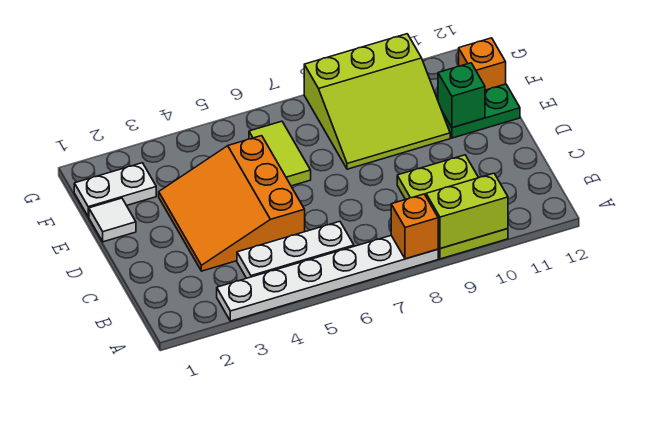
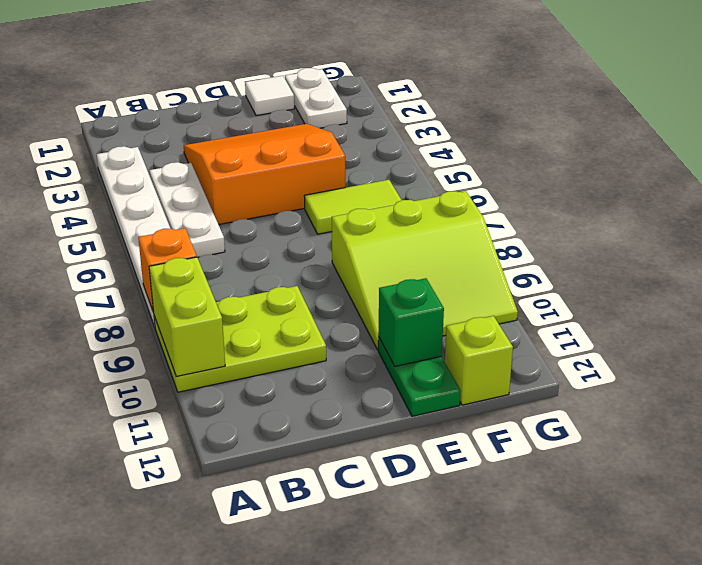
lime slope E8:G10 level 1 top G -> lime slope E8:G10 level 1 top 8
orange brick F12 level 1 -> lime brick F12 level 1

